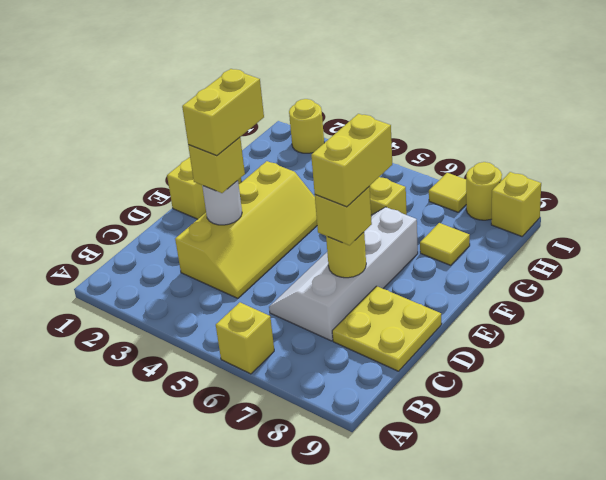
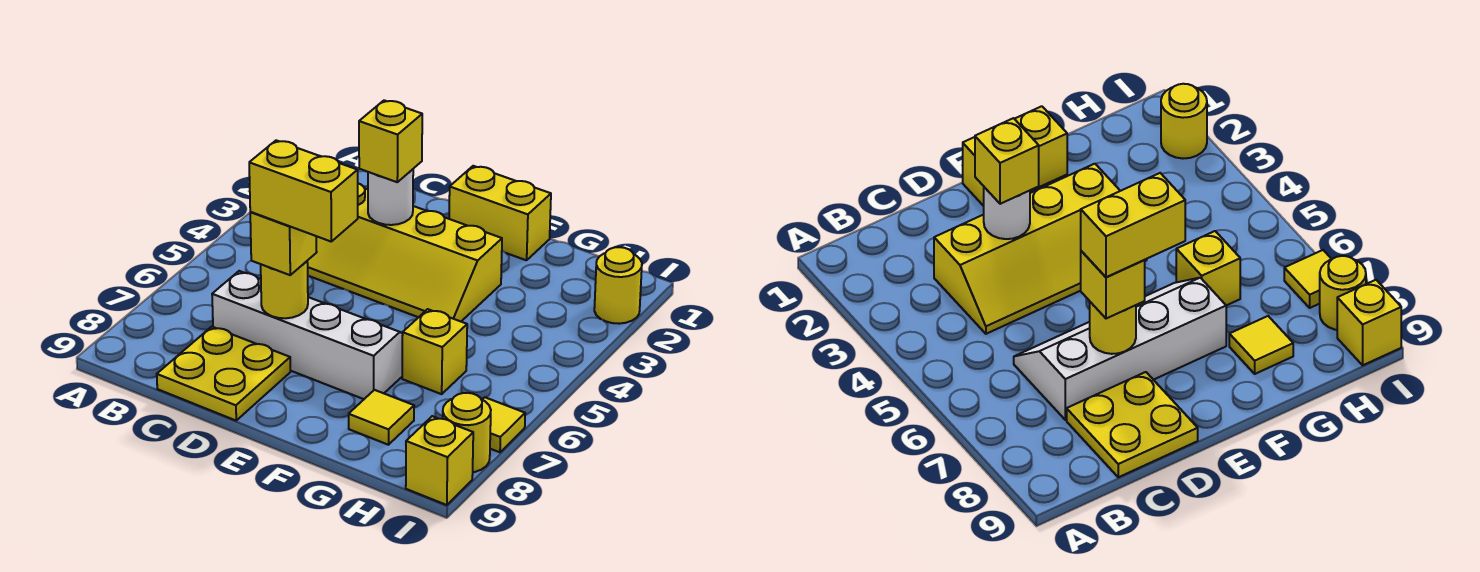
yellow brick A6 level 1 -> none
yellow brick D3:E3 level 4 -> none

